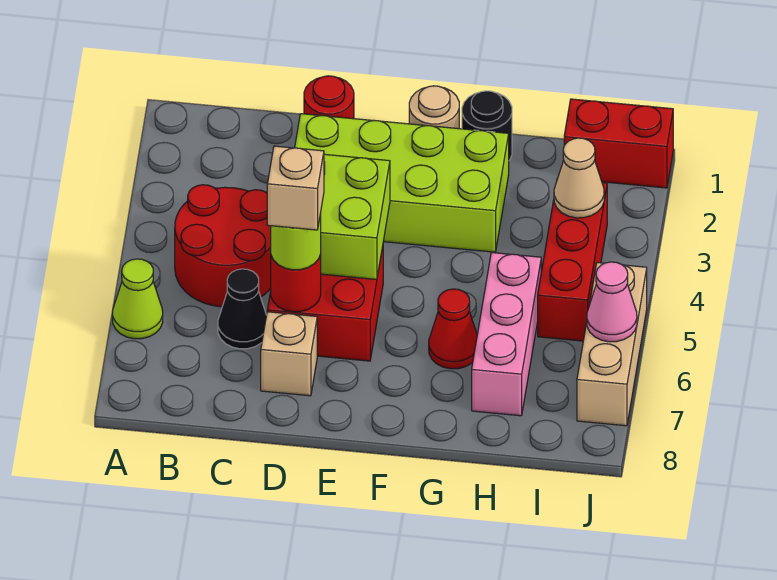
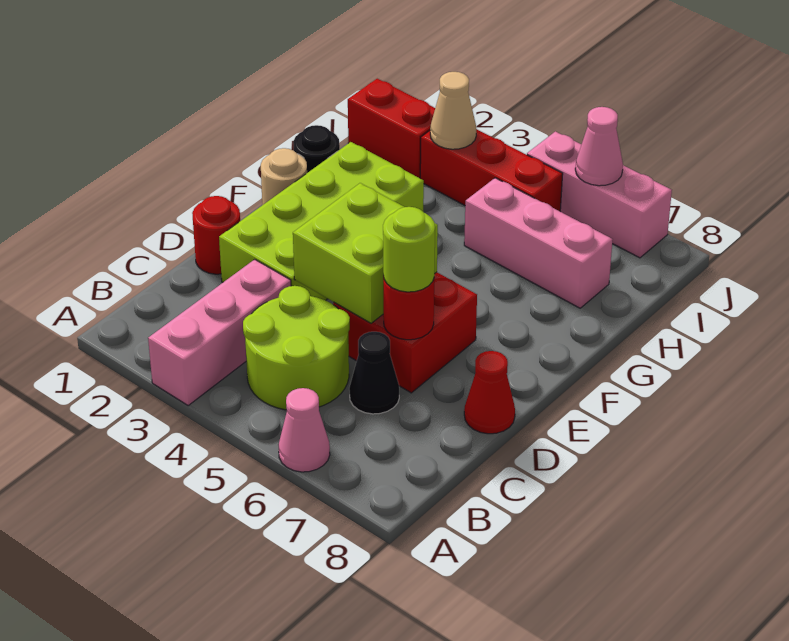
none -> pink brick A3:C3 level 1
lime cone A6 level 1 -> pink cone A6 level 1
red round brick B4:C5 level 1 -> lime round brick B4:C5 level 1
tan brick D6 level 4 -> none
tan brick D7 level 1 -> none
red cone G6 level 1 -> red cone D8 level 1
red brick I1:J1 level 1 -> red brick I1:I2 level 1
tan brick J5:J7 level 1 -> pink brick J5:J7 level 1

